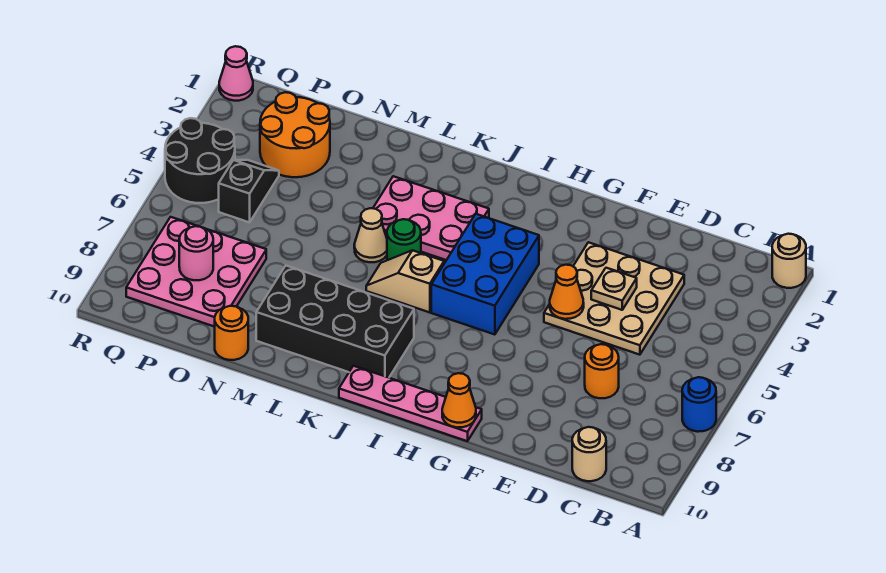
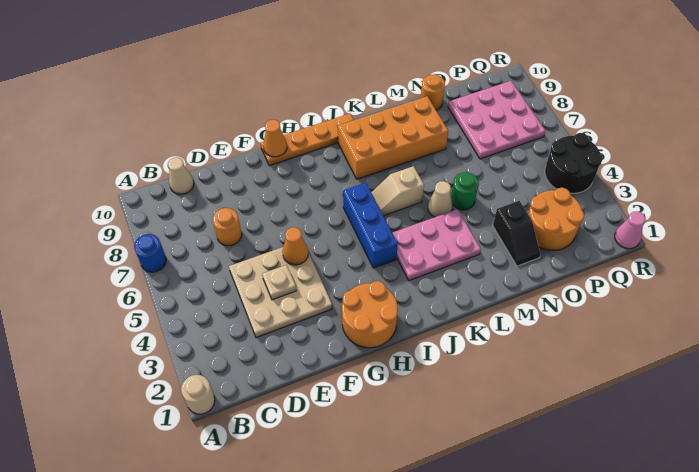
tan round brick C10 level 1 -> tan cone C10 level 1
none -> orange round brick G1:H2 level 1
pink plate G10:J10 level 1 -> orange plate G10:J10 level 1
blue brick H4:I6 level 1 -> blue brick I4:I6 level 1
tan slope J6:K6 level 1 top J -> tan slope J6:K6 level 1 top K
black brick J8:M9 level 1 -> orange brick J8:M9 level 1
green round brick K5 level 1 -> green round brick M5 level 1
black slope P4:P5 level 1 top 5 -> black slope N2:N3 level 1 top 3
pink round brick P8 level 2 -> none

